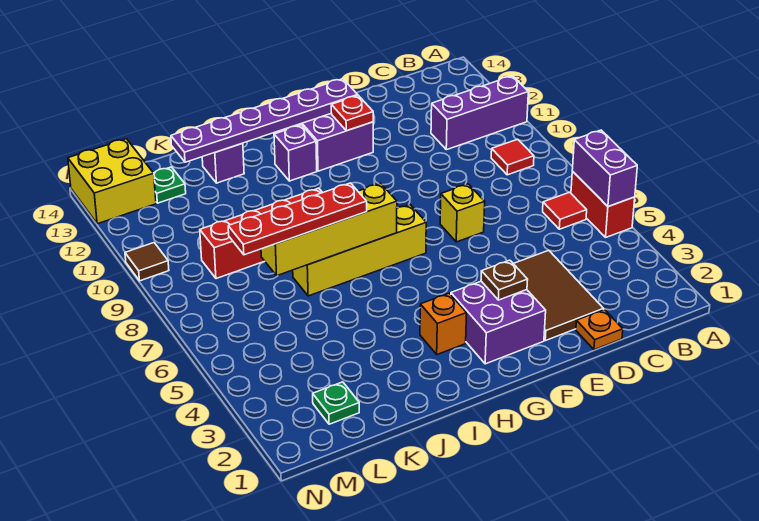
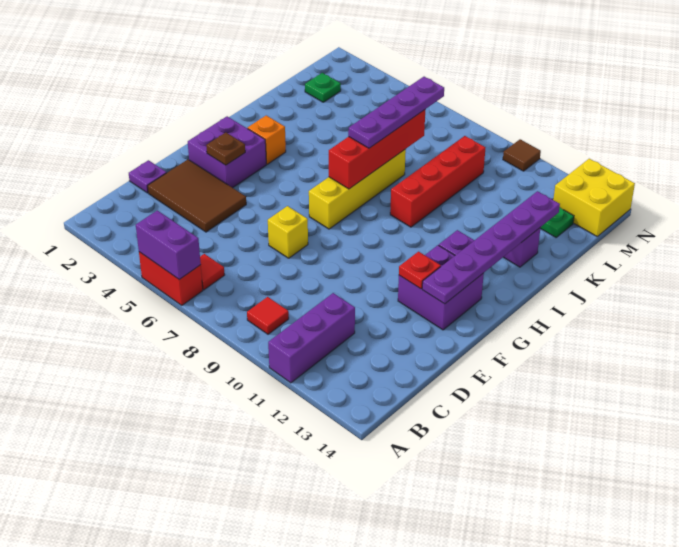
orange plate D1 level 1 -> purple plate D1 level 1
yellow brick H7:K7 level 2 -> red brick H7:K7 level 2
red plate I7:L7 level 3 -> purple plate I7:L7 level 3

